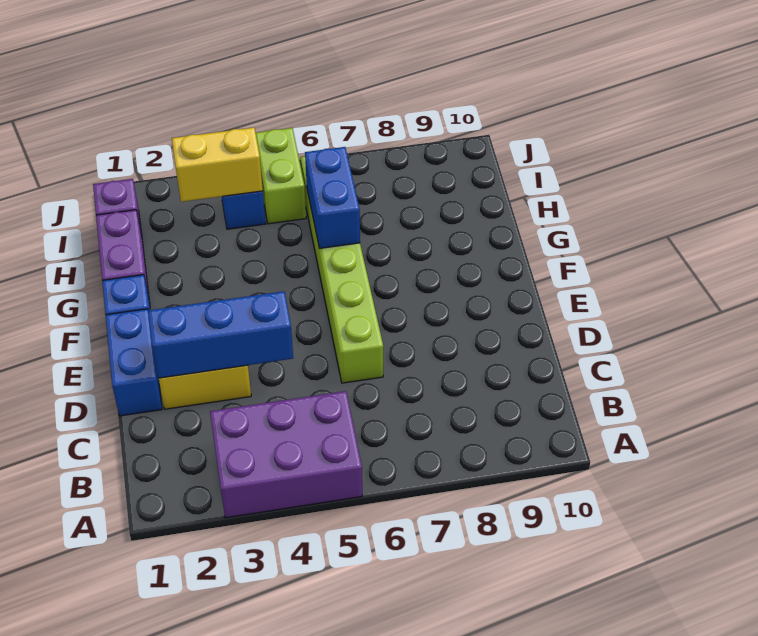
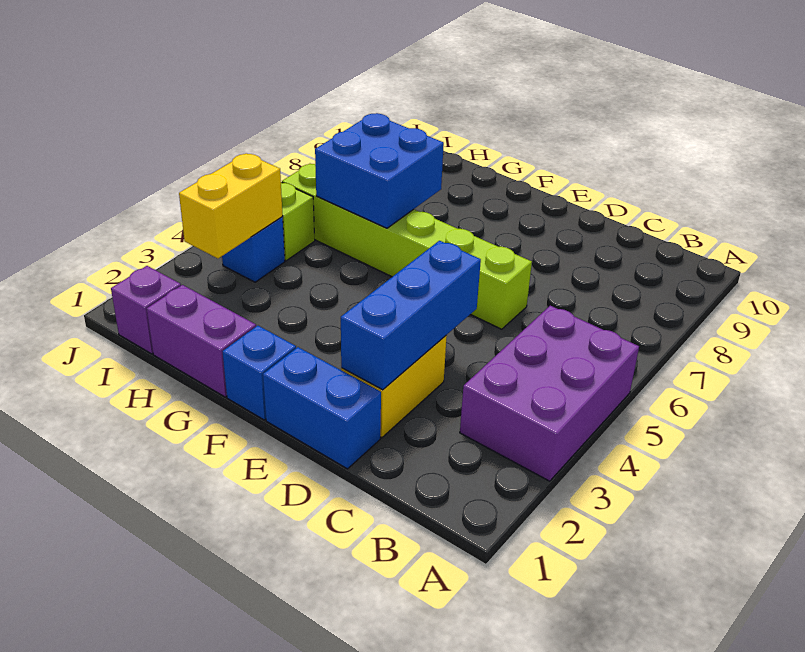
blue brick G6:H6 level 2 -> blue brick G6:H7 level 2

